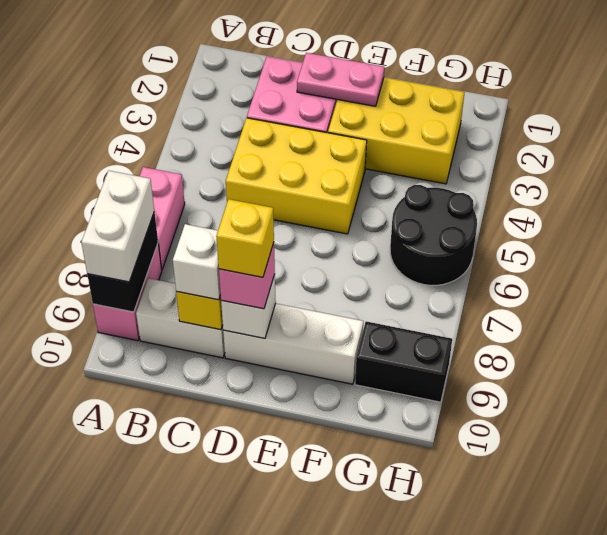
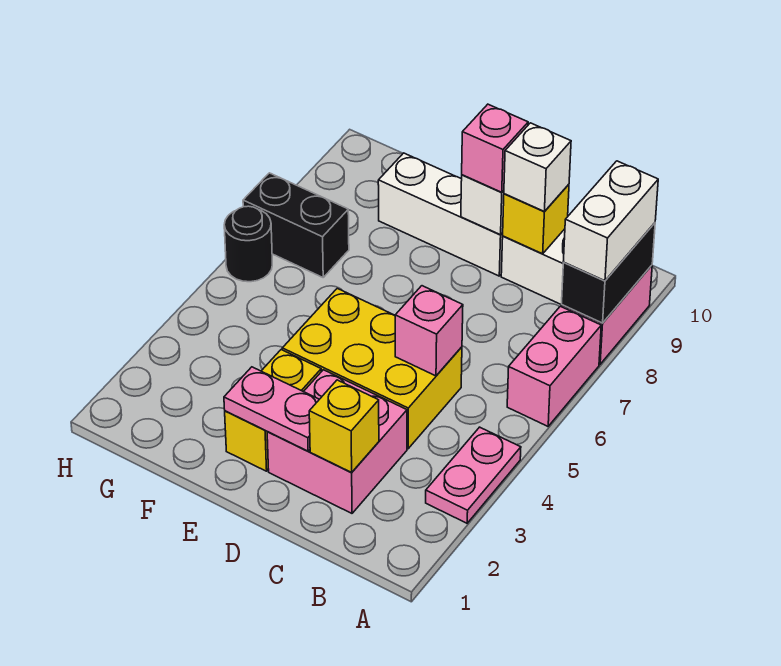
none -> pink plate A3:A4 level 1
none -> pink brick C5 level 2
yellow brick D9 level 4 -> yellow brick C2 level 2
yellow brick E2:G3 level 1 -> yellow brick E2:E3 level 1
black round brick G5:H6 level 1 -> black round brick H6 level 1
black brick G9:H9 level 1 -> black brick G7:H7 level 1

